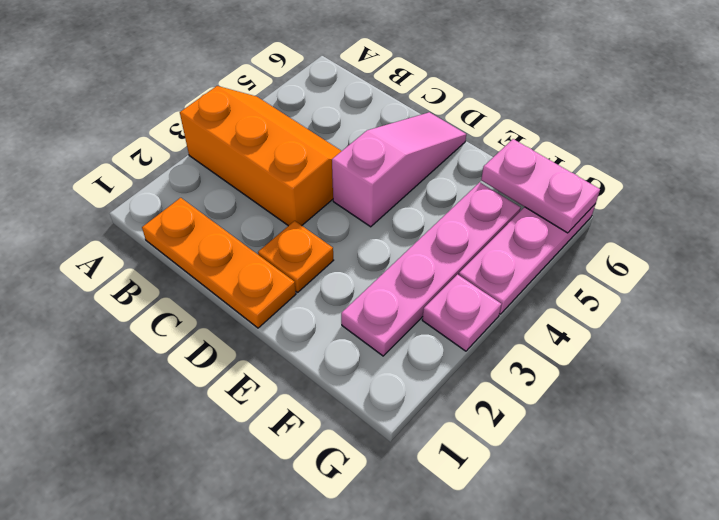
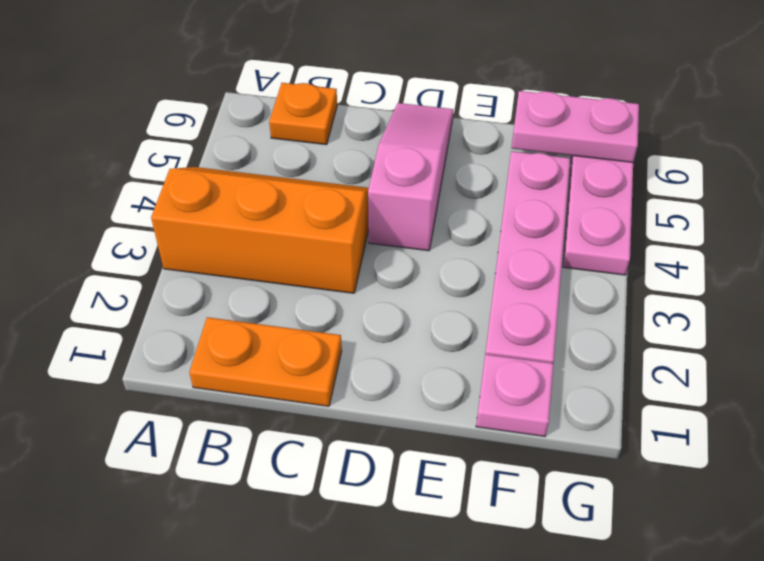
orange plate B1:D1 level 1 -> orange plate B1:C1 level 1
orange plate D2 level 1 -> orange plate B6 level 1
pink plate G3 level 1 -> pink plate F1 level 1

